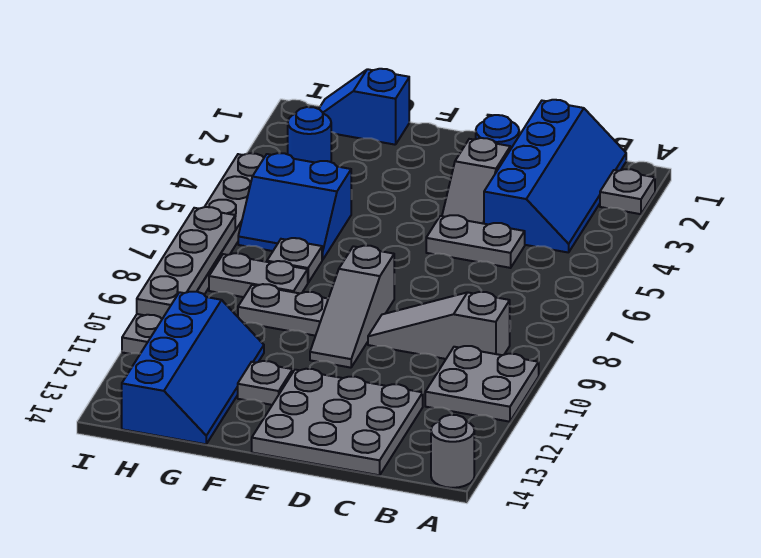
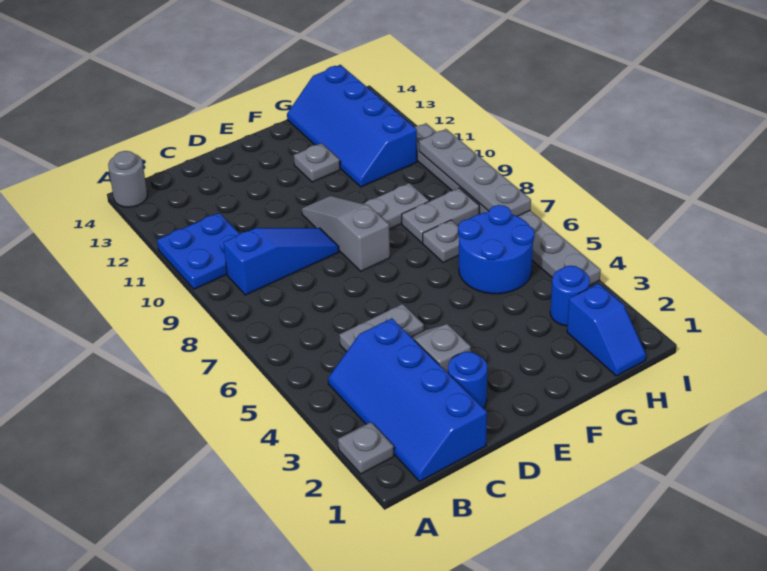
grey plate A10:B11 level 1 -> blue plate A10:B11 level 1
grey slope B9:D9 level 1 top B -> blue slope B9:D9 level 1 top B
grey plate C12:E14 level 1 -> none
blue slope G1:H1 level 1 top G -> blue slope H1:H2 level 1 top 2
blue slope G5:H6 level 1 top 5 -> blue round brick G5:H6 level 1

